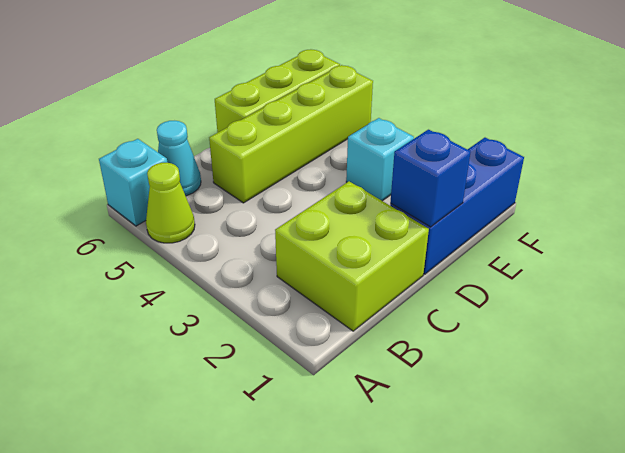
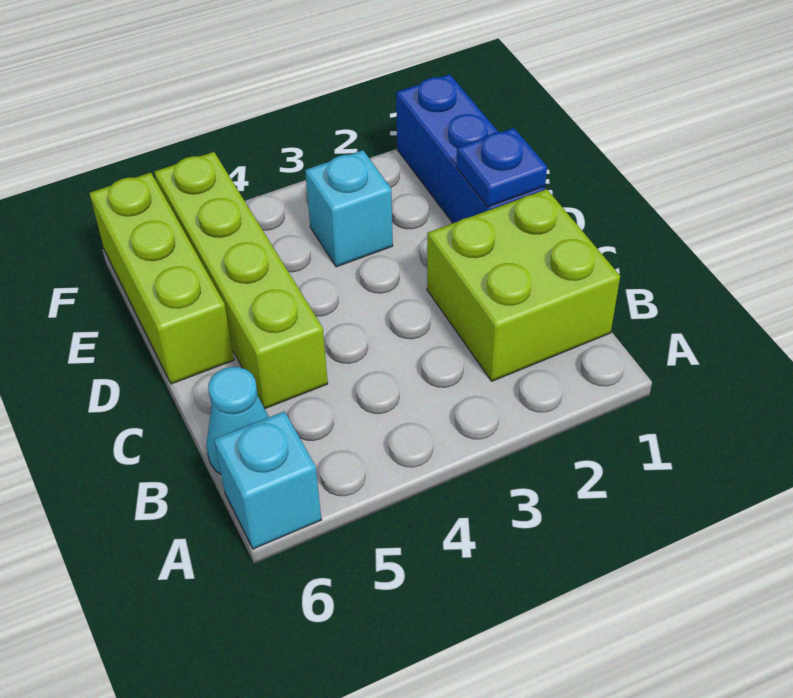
lime cone A5 level 1 -> none
blue brick D1 level 2 -> blue plate D1 level 2

